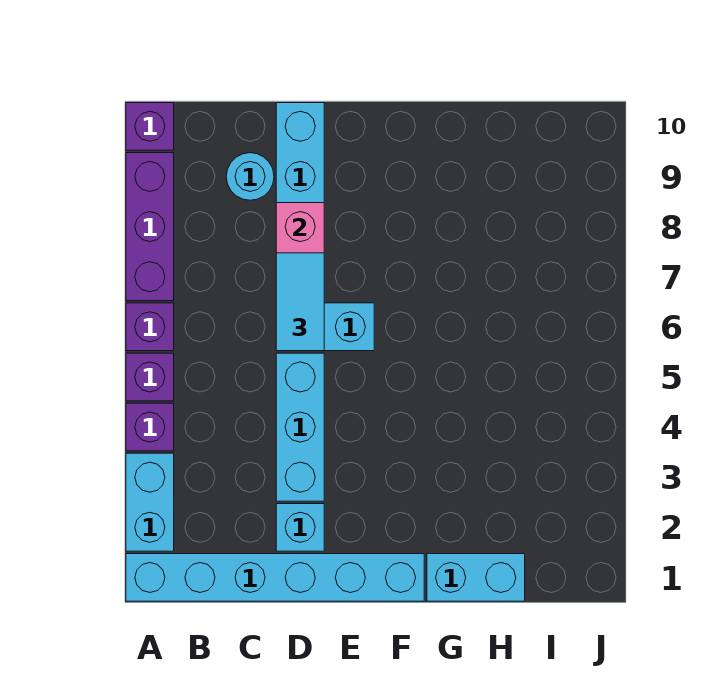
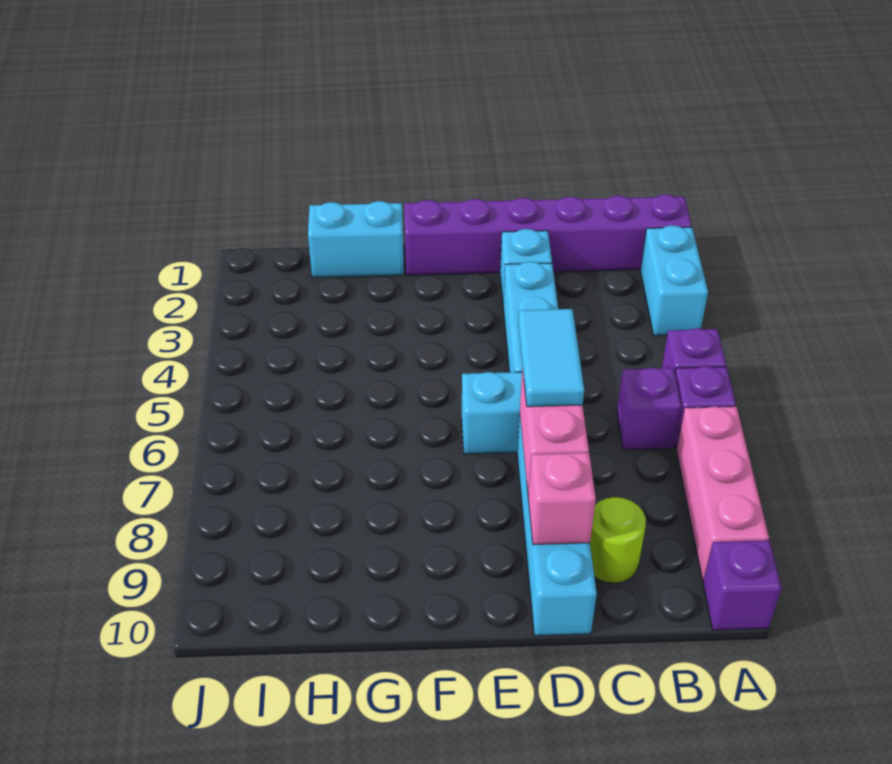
cyan brick A1:F1 level 1 -> purple brick A1:F1 level 1
purple brick A4 level 1 -> purple brick B6 level 1
purple brick A7:A9 level 1 -> pink brick A7:A9 level 1
cyan round brick C9 level 1 -> lime round brick C9 level 1
none -> pink brick D9 level 2

